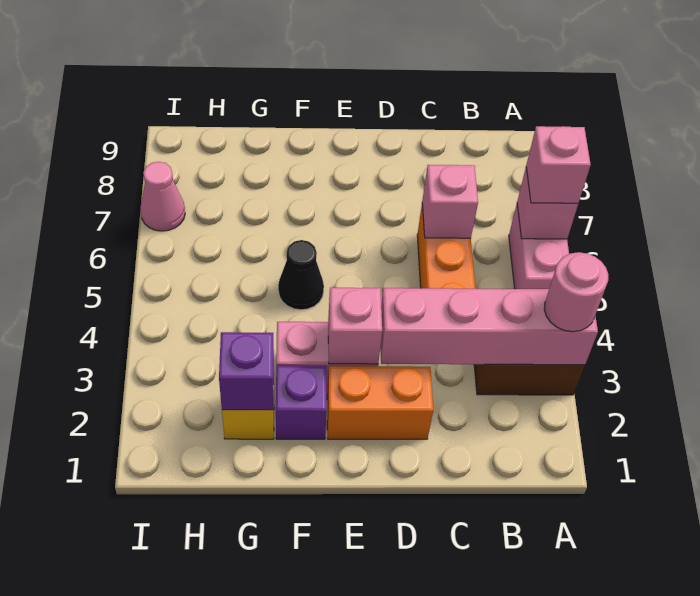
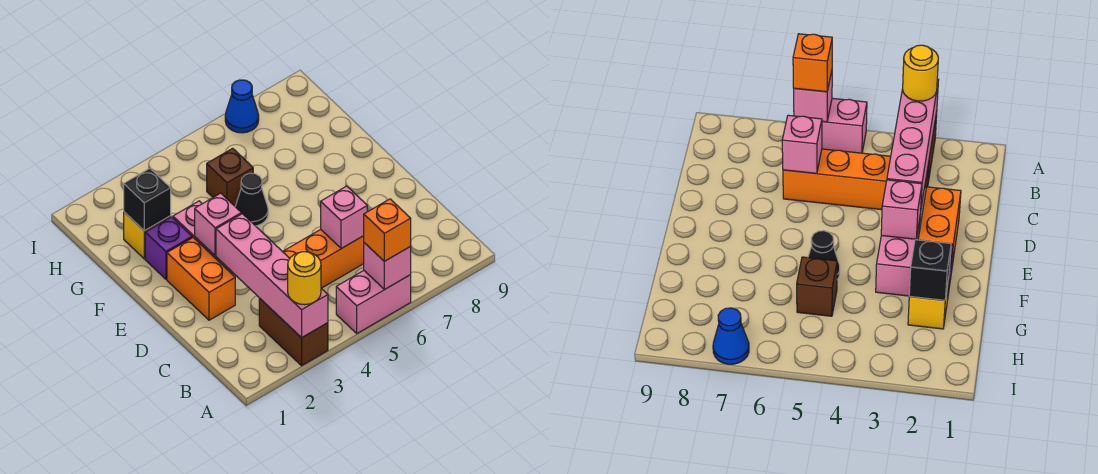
pink round brick A3 level 3 -> yellow round brick A3 level 3
pink brick A6 level 3 -> orange brick A6 level 3
purple brick G2 level 2 -> black brick G2 level 2
none -> brown brick G5 level 1
pink cone I7 level 1 -> blue cone I7 level 1

